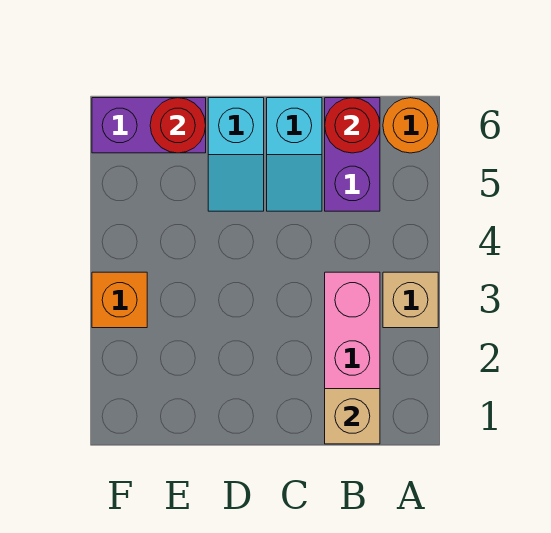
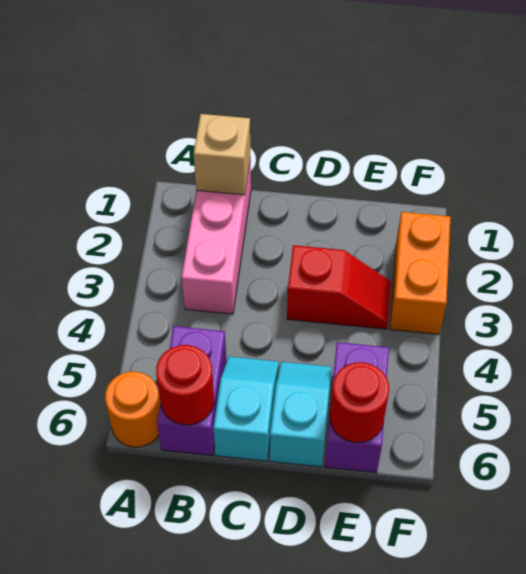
tan brick A3 level 1 -> none
none -> red slope D3:E3 level 1 top D
purple brick E6:F6 level 1 -> purple brick E5:E6 level 1
orange brick F3 level 1 -> orange brick F2:F3 level 1

